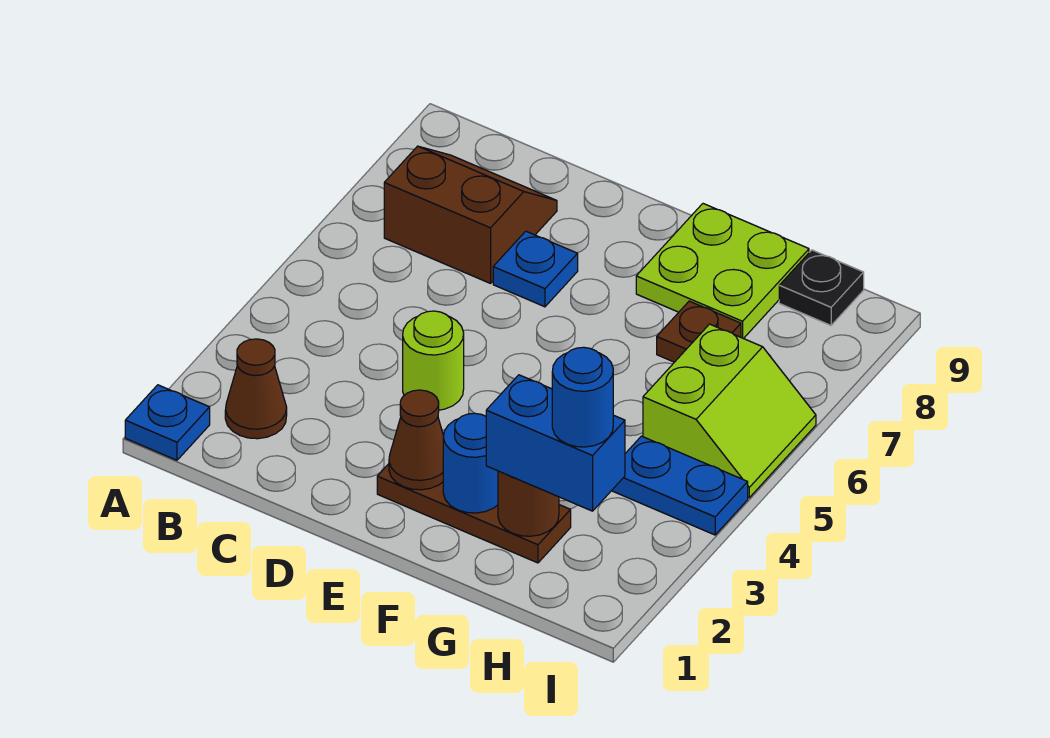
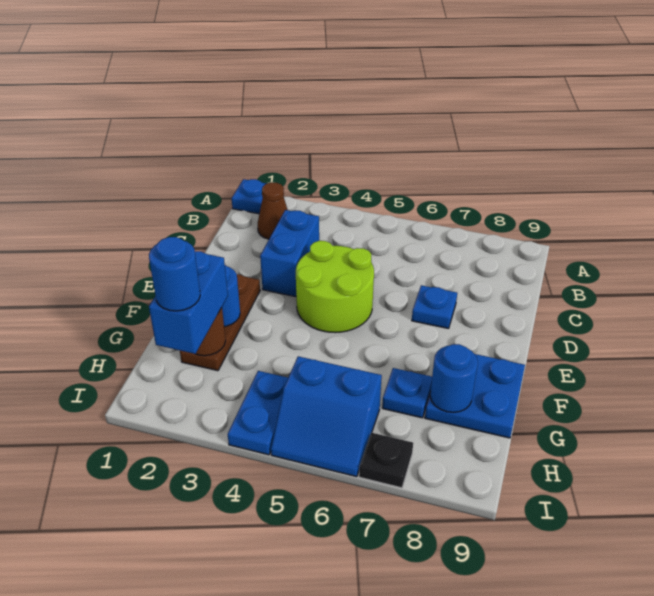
brown slope B7:C8 level 1 top 7 -> none
none -> blue brick C3:D3 level 1
lime round brick D4 level 1 -> lime round brick D4:E5 level 1
brown cone E2 level 2 -> none
lime plate F8:G9 level 1 -> blue plate F8:G9 level 1
brown plate G7 level 1 -> blue plate G7 level 1
none -> blue round brick G8 level 2
lime slope H5:I6 level 1 top H -> blue slope H5:I6 level 1 top H
black plate H9 level 1 -> black plate I7 level 1

